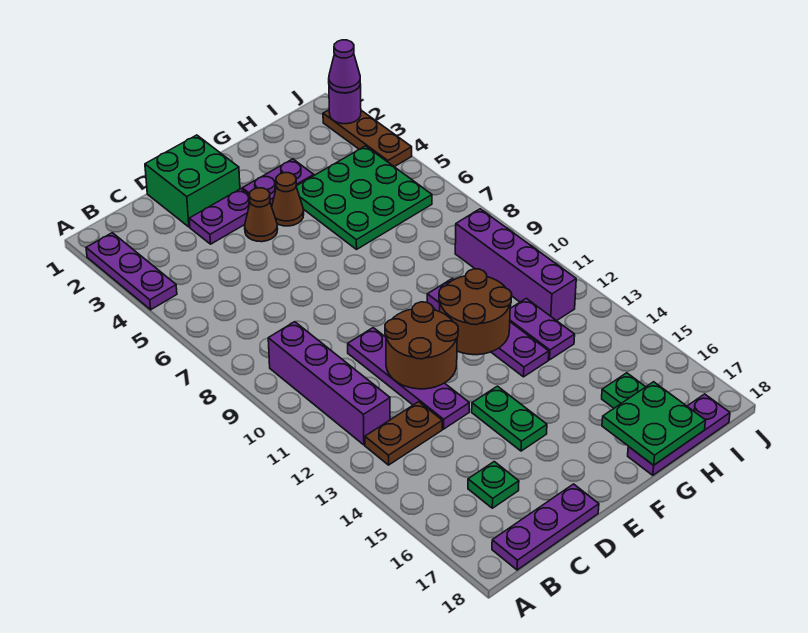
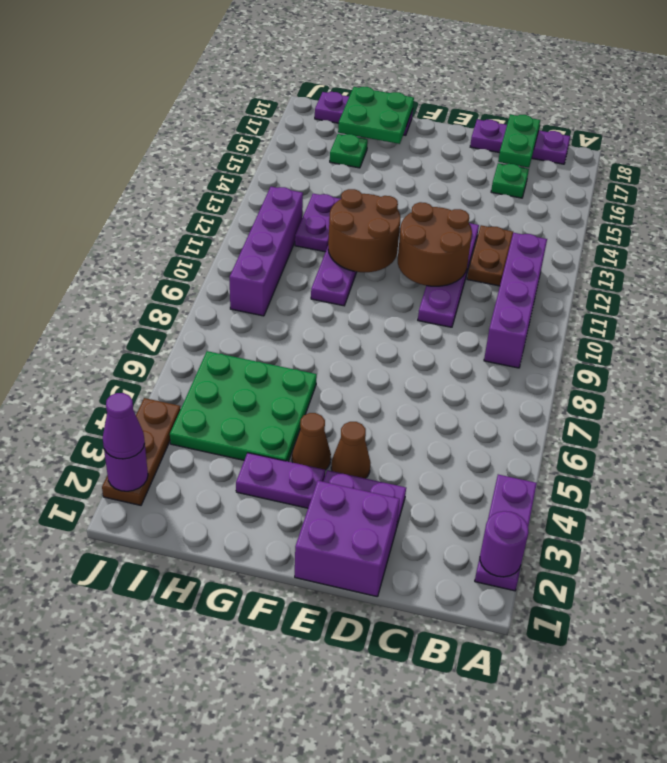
none -> purple round brick A2 level 2
brown plate B13:C13 level 1 -> brown plate C12:C13 level 1
green brick D1:E2 level 1 -> purple brick D1:E2 level 1
green plate E14:E15 level 1 -> green plate C17:C18 level 2

